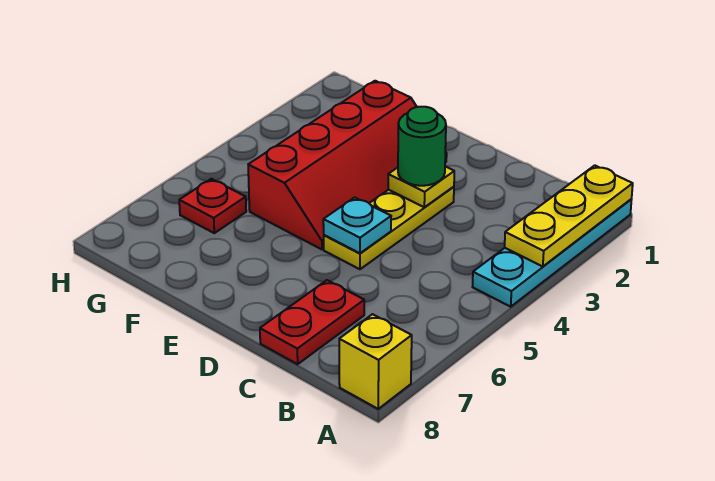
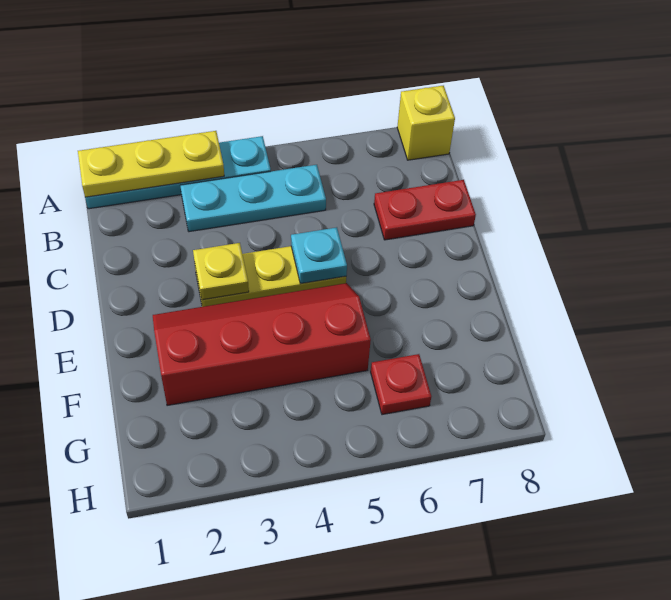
none -> cyan plate B3:B5 level 1
green round brick D3 level 3 -> none

